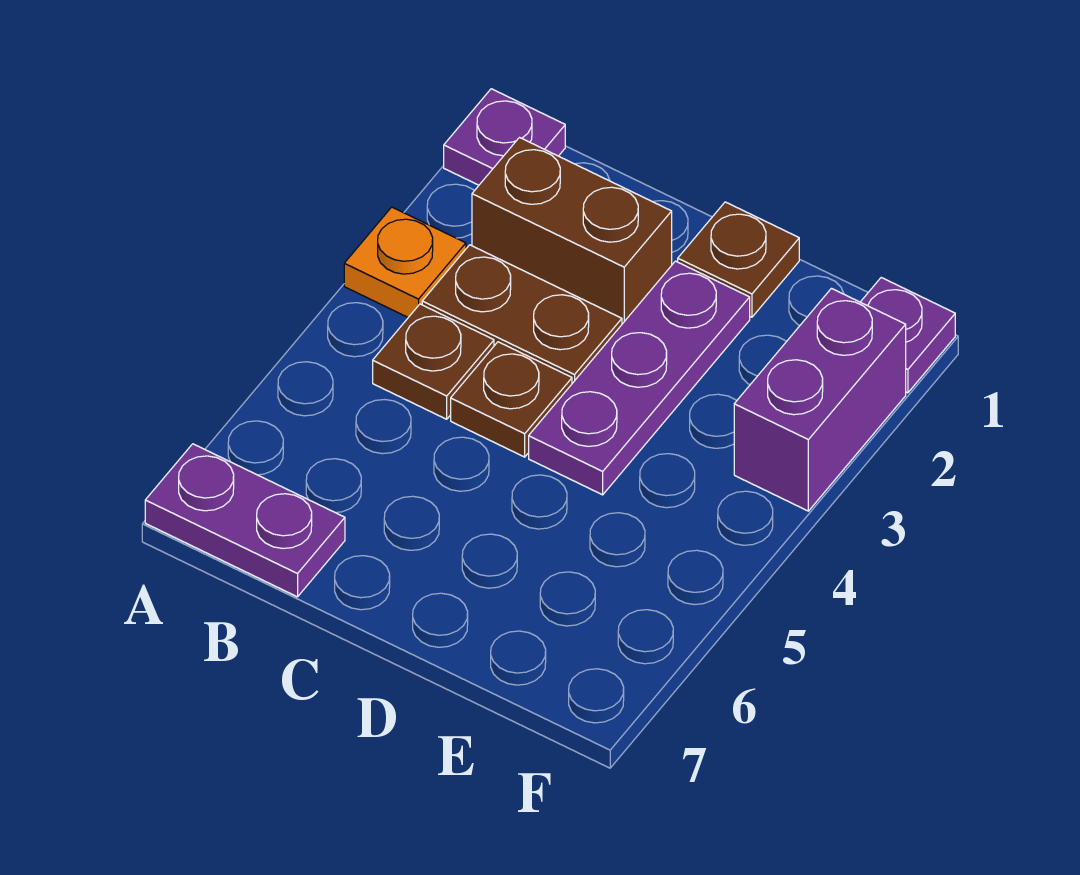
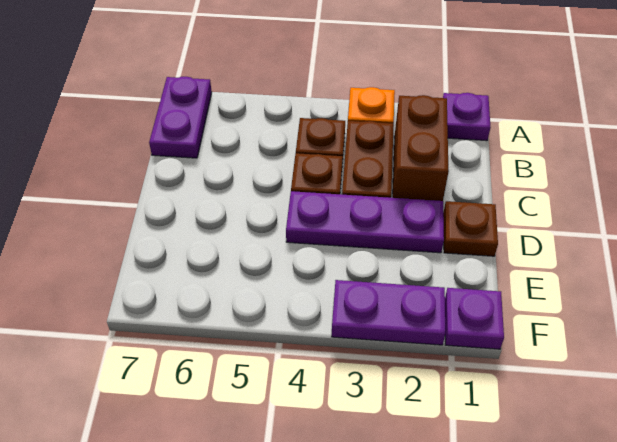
purple brick F2:F3 level 1 -> purple plate F2:F3 level 1

